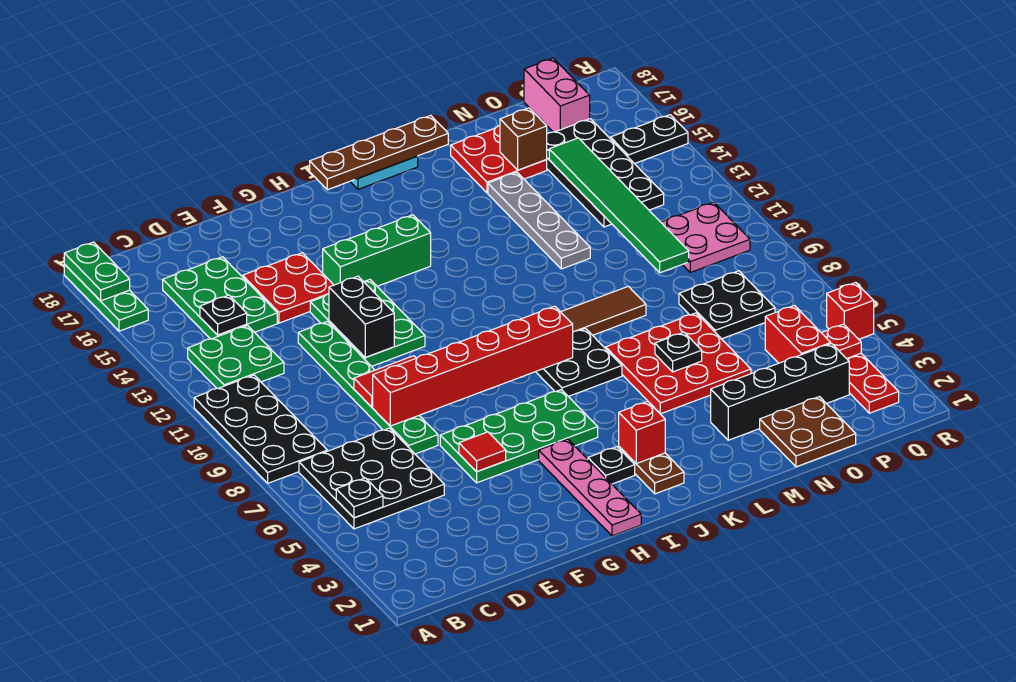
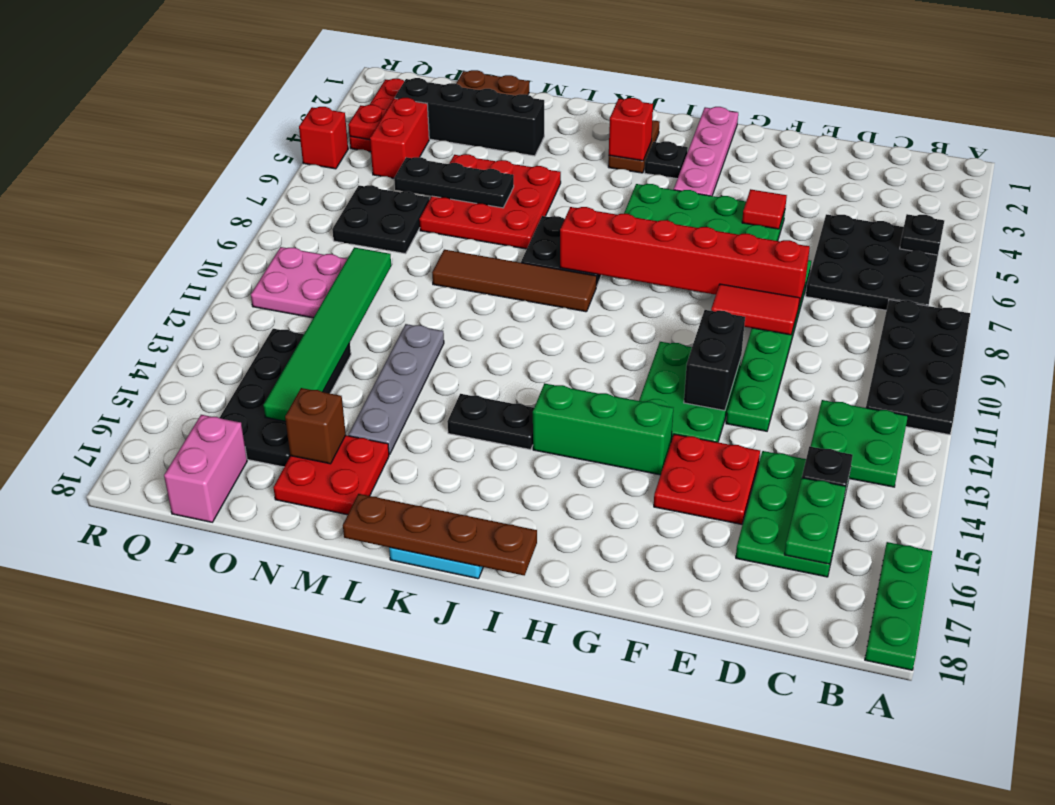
green plate A17:A18 level 2 -> green plate C15:C16 level 2
black plate M6 level 2 -> black plate M6:O6 level 2
black plate Q15:R15 level 1 -> black plate J14:K14 level 1

